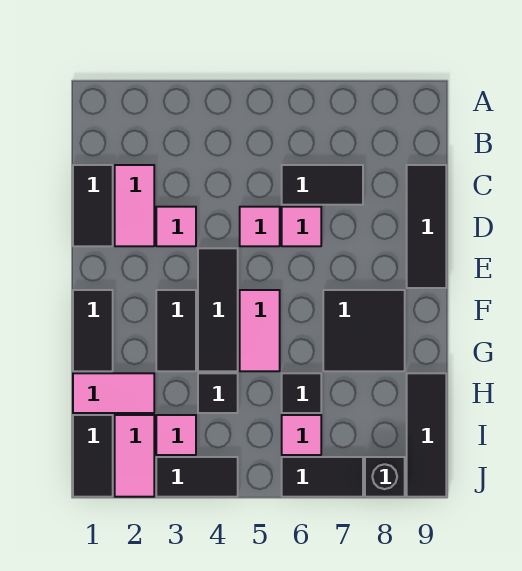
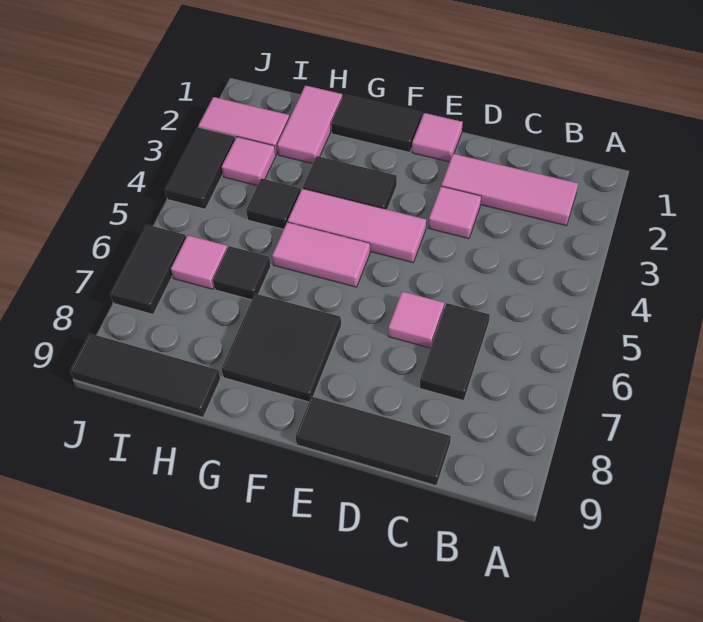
black tile C1:D1 level 1 -> none
pink tile C2:D2 level 1 -> pink tile B2:D2 level 1
pink tile D5 level 1 -> pink tile E1 level 1
black tile E4:G4 level 1 -> pink tile E4:G4 level 1
black tile I1:J1 level 1 -> none
black brick J8 level 1 -> none

